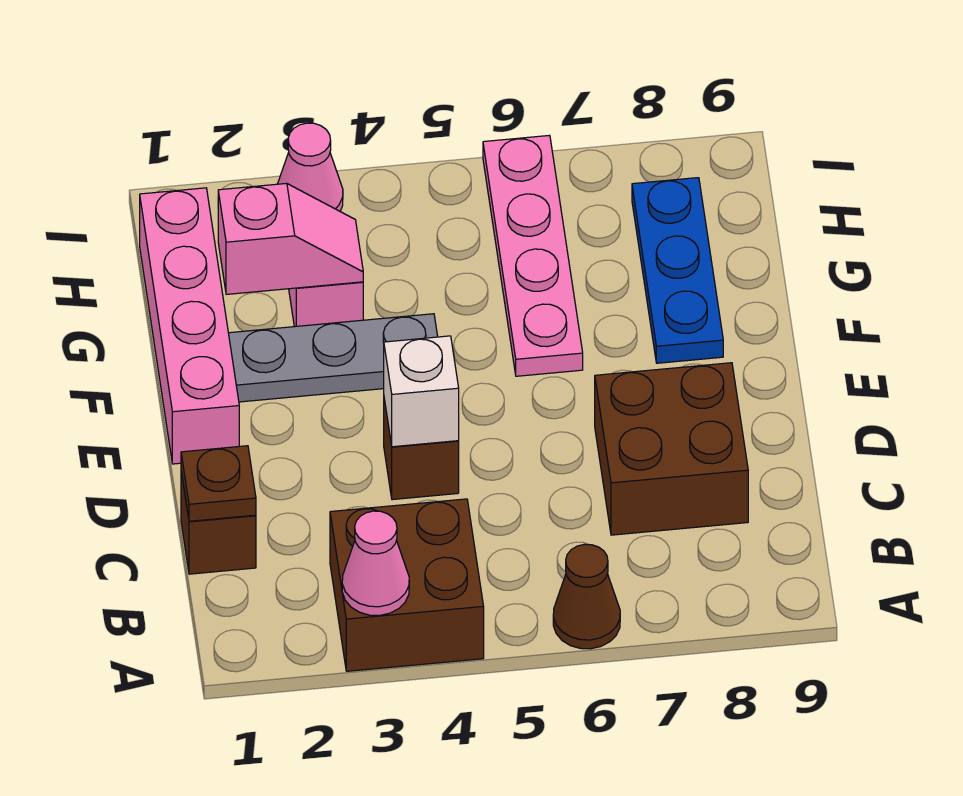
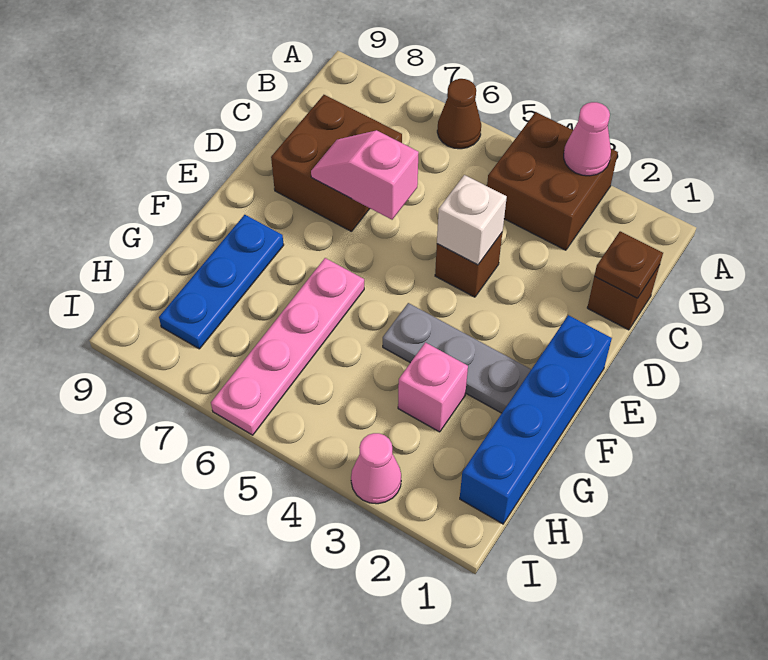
pink brick E1:H1 level 1 -> blue brick E1:H1 level 1
pink slope G2:G3 level 2 top 2 -> pink slope D6:D7 level 2 top 6

